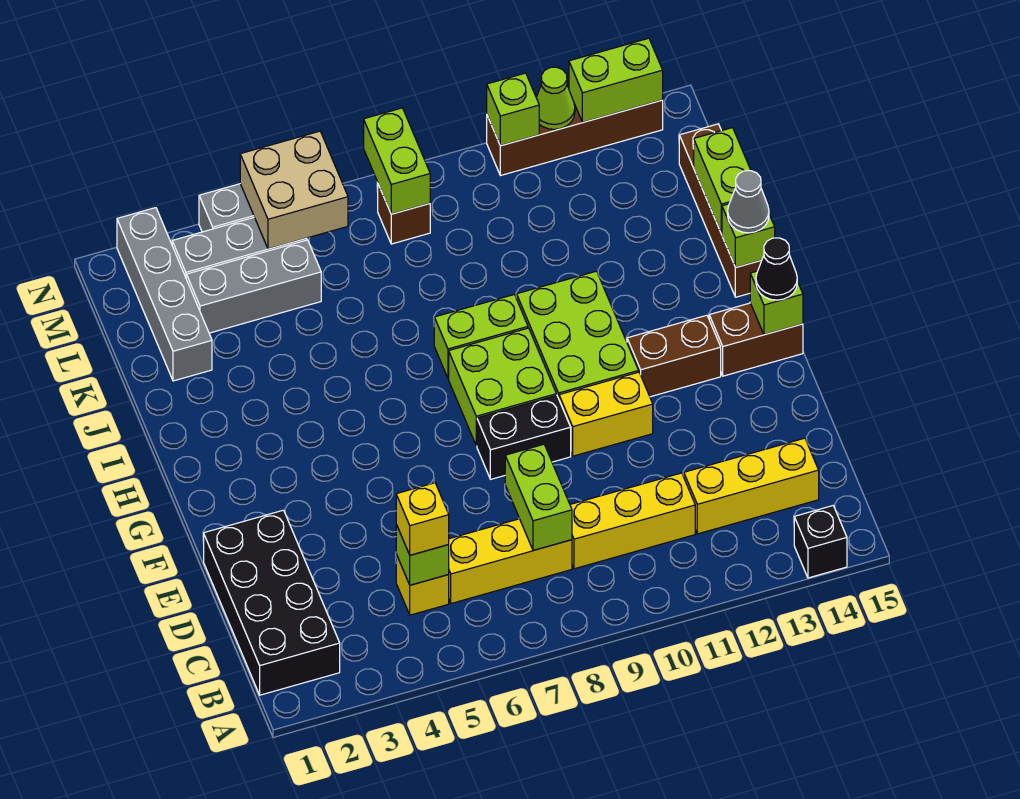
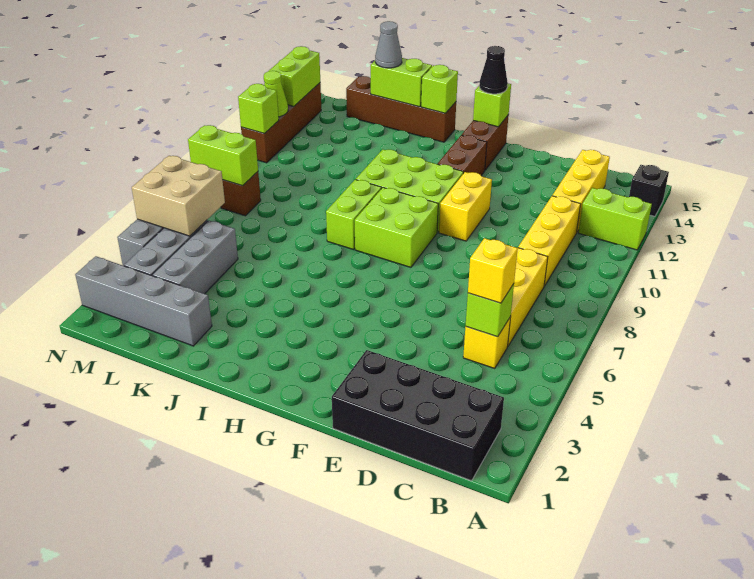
lime brick C8:D8 level 2 -> lime brick A12:B12 level 1
black brick F8:F9 level 1 -> none
grey cone I15 level 3 -> grey cone K15 level 3

